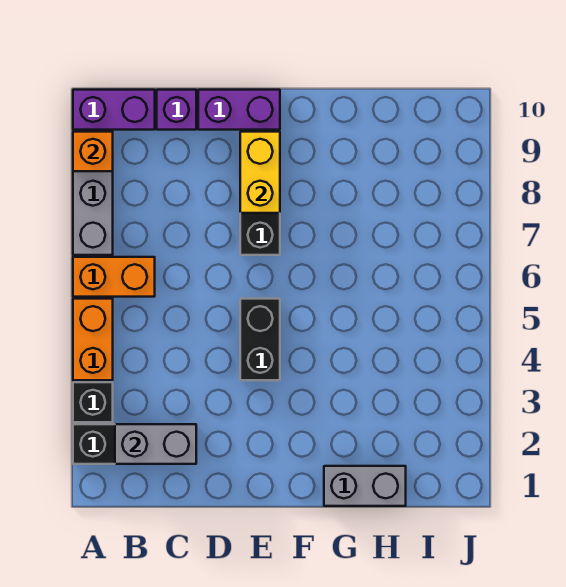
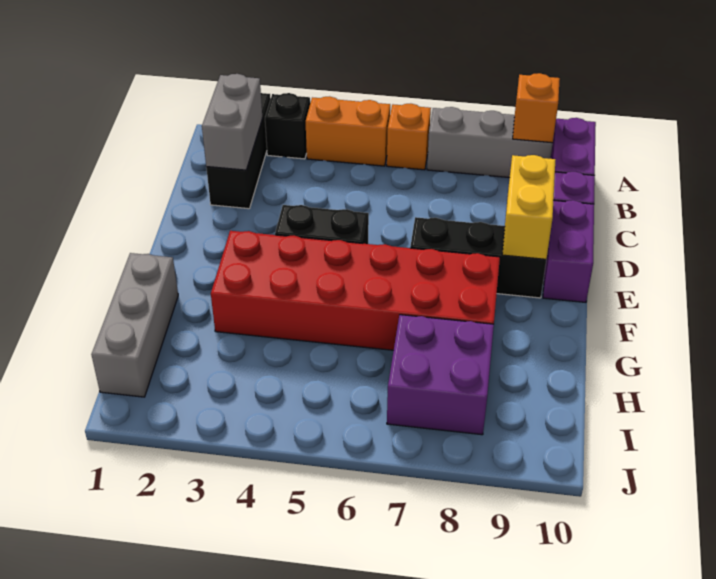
orange brick A6:B6 level 1 -> orange brick A6 level 1
yellow brick E8:E9 level 2 -> yellow brick D9:E9 level 2
none -> red brick F3:G8 level 1
grey brick G1:H1 level 1 -> grey brick G1:I1 level 1
none -> purple brick H7:I8 level 1

